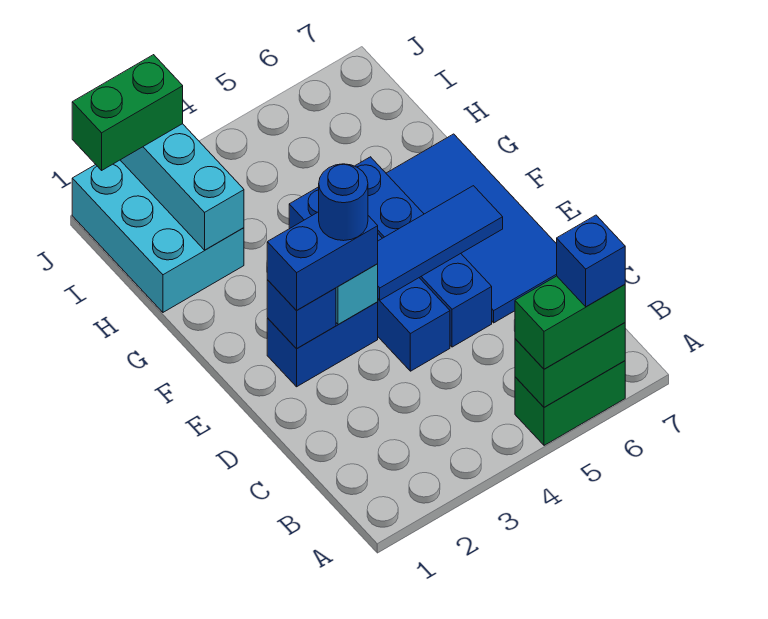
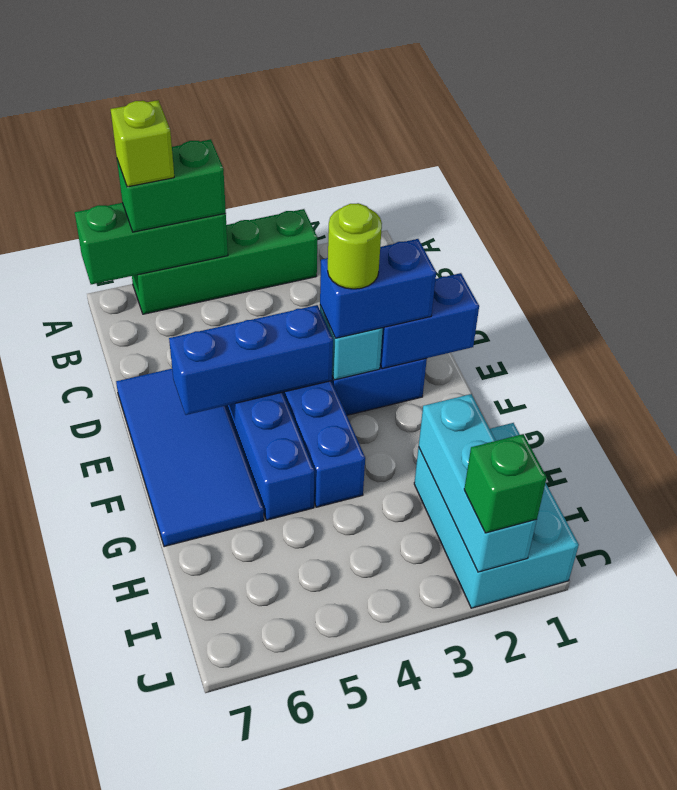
green brick A5:A6 level 1 -> green brick A3:A6 level 1
green brick A5:A6 level 2 -> green brick A5:A7 level 2
blue brick A6 level 4 -> lime brick A6 level 4
blue brick E2 level 2 -> blue brick E1:E2 level 2
blue round brick E3 level 4 -> lime round brick E3 level 4
blue tile E4:E6 level 2 -> blue brick E4:E6 level 2
green brick J1:J2 level 3 -> green brick J2 level 3

